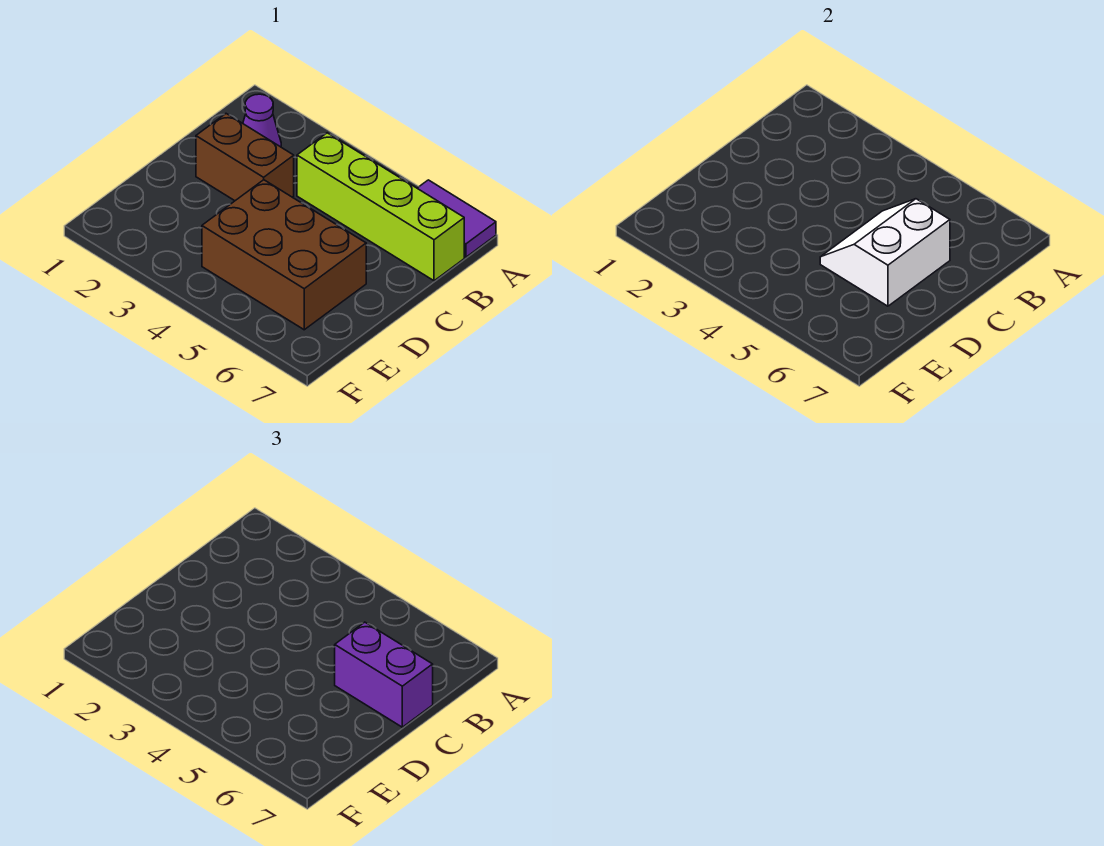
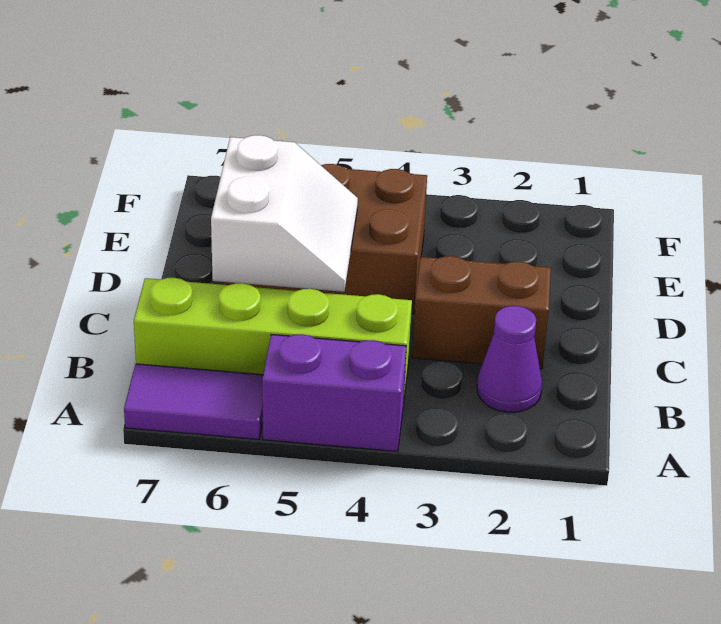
purple brick C6:C7 level 3 -> purple brick A4:A5 level 1

